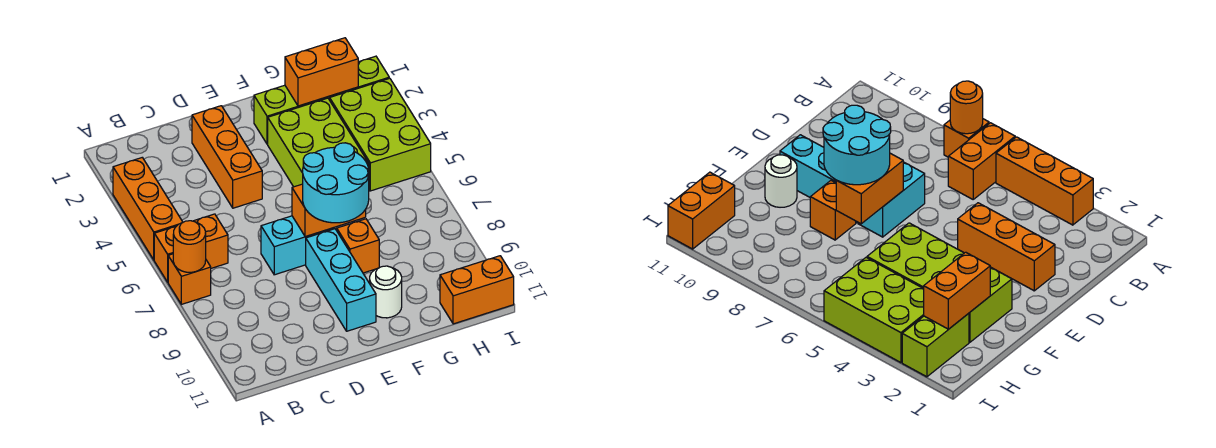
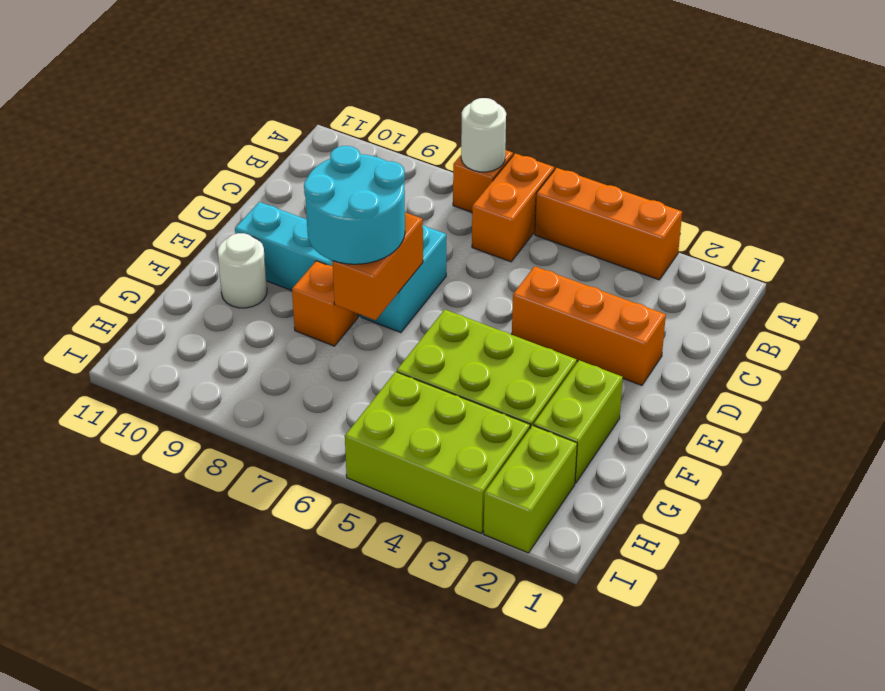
orange round brick A7 level 2 -> white round brick A7 level 2
orange brick G2:H2 level 2 -> none
orange brick H11:I11 level 1 -> none

